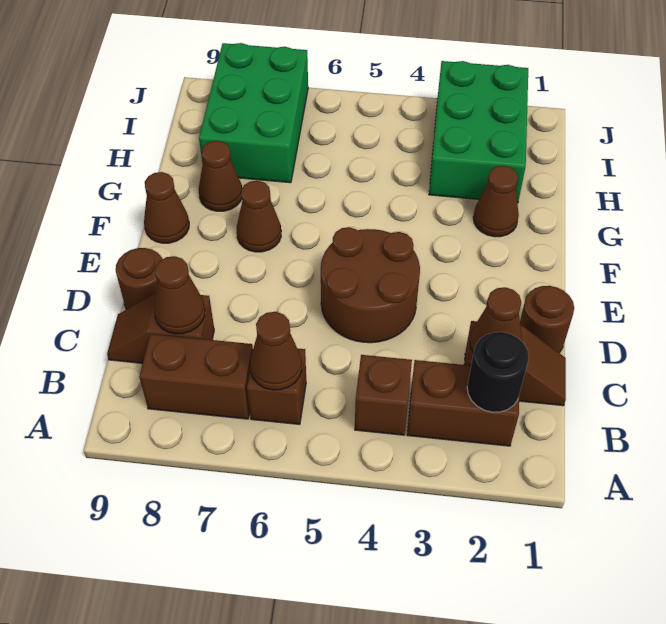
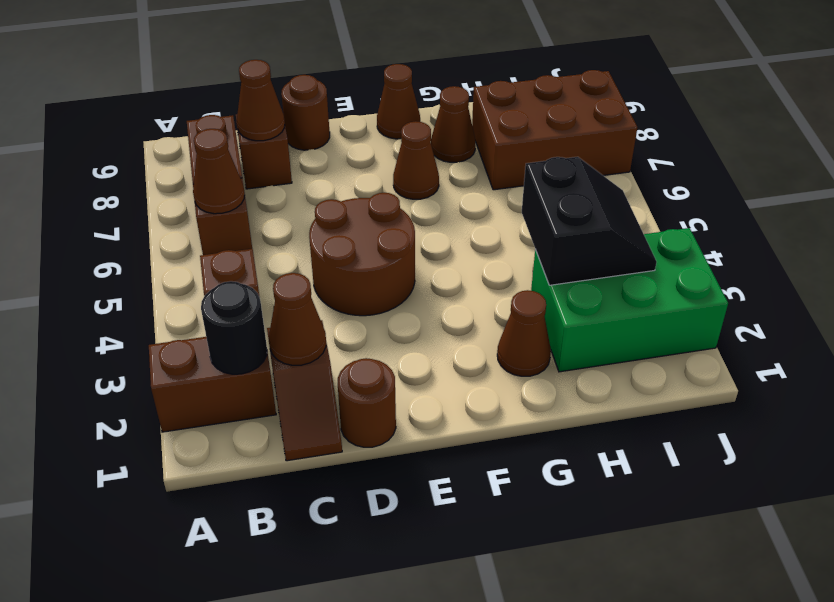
brown brick B2:B3 level 1 -> brown brick A2:B2 level 1
none -> black slope H3:I4 level 2 top H
green brick H7:J8 level 1 -> brown brick H7:J8 level 1

